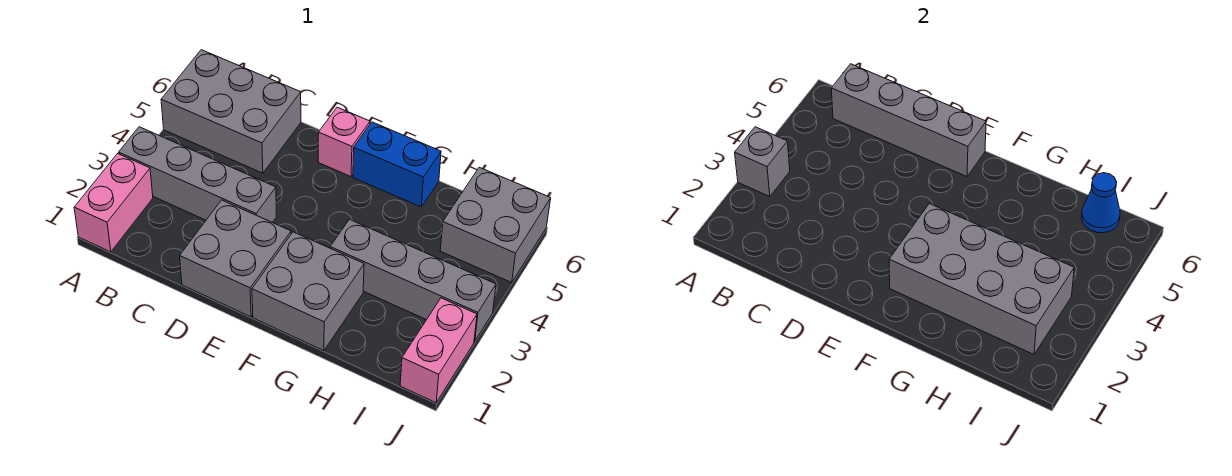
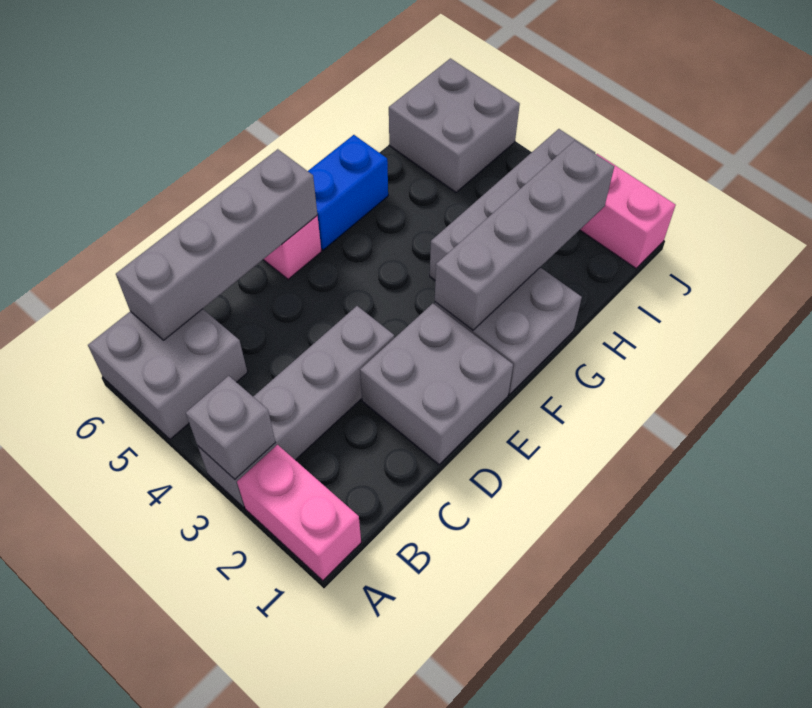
grey brick A5:C6 level 1 -> grey brick A5:B6 level 1
grey brick F2:I3 level 2 -> grey brick F2:I2 level 2
blue cone I6 level 2 -> none

